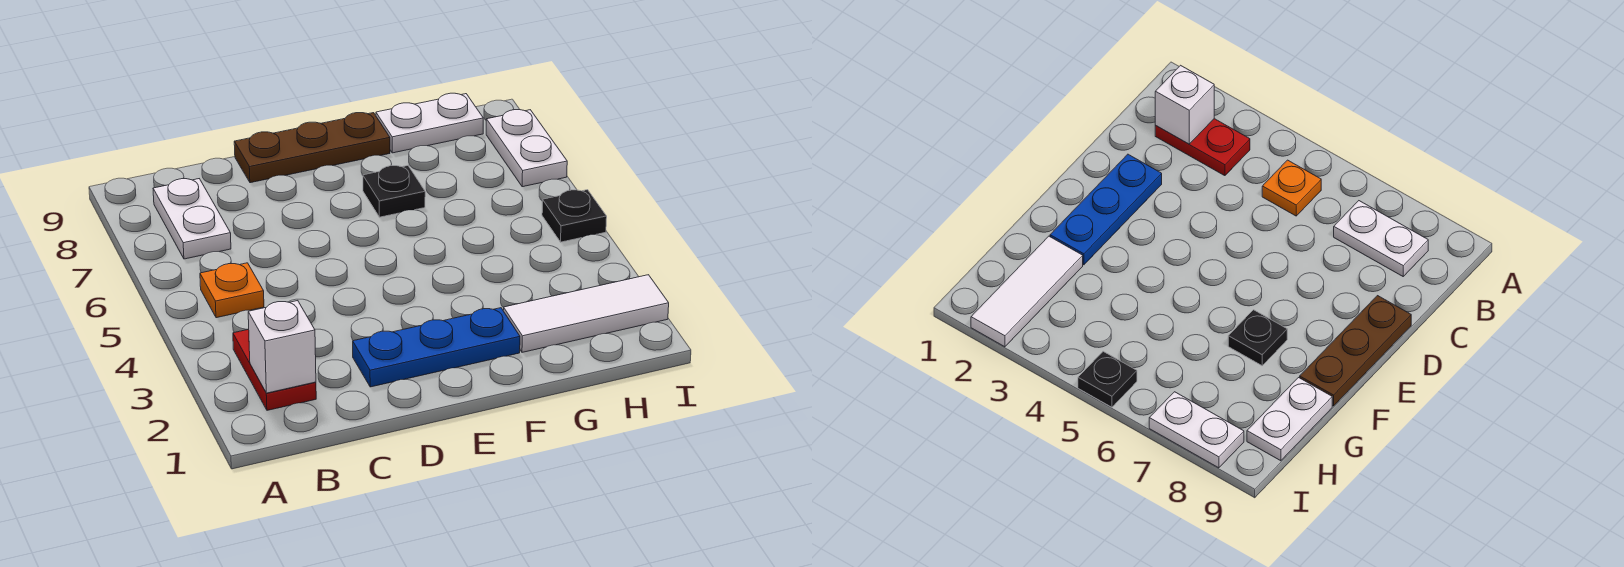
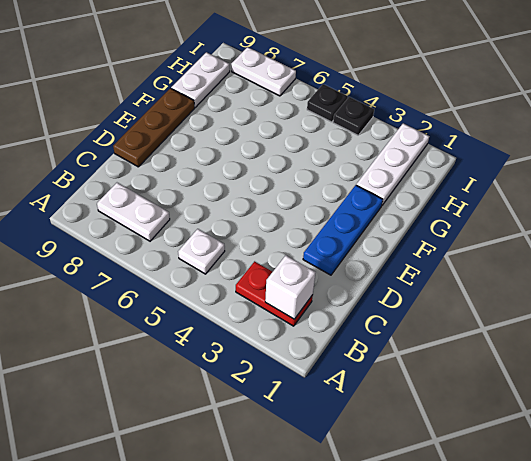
orange plate B5 level 1 -> white plate B5 level 1
black plate F7 level 1 -> black plate I4 level 1
white tile G2:I2 level 1 -> white plate G2:I2 level 1

